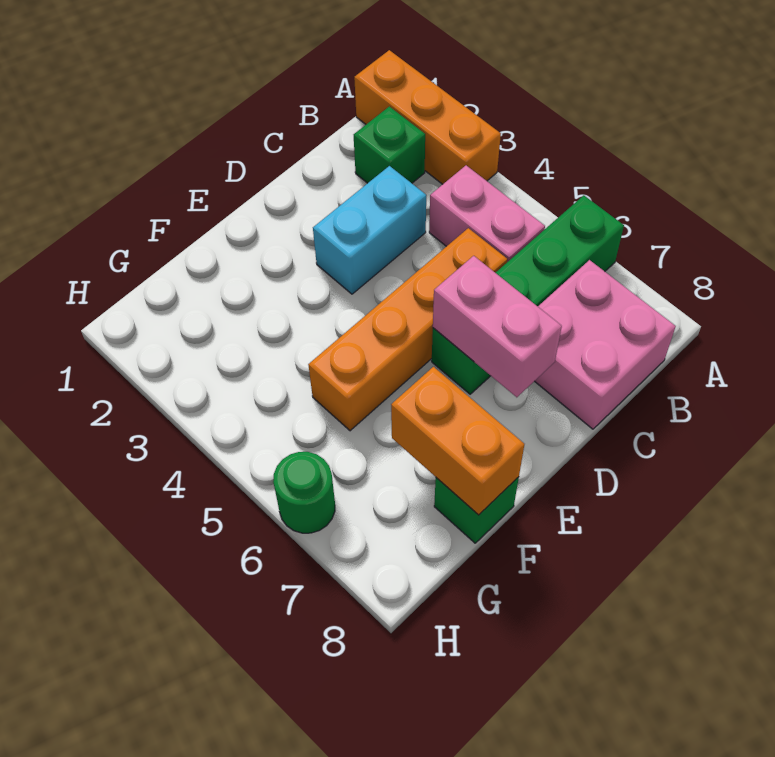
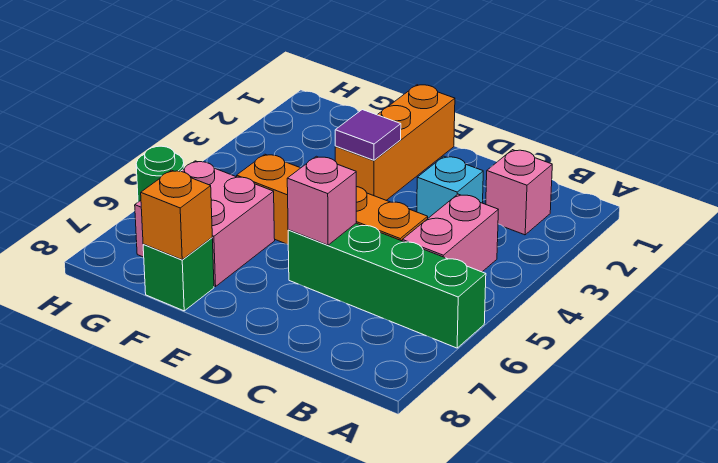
orange brick A1:A3 level 1 -> orange brick E1:E3 level 1
green brick B2 level 1 -> pink brick B2 level 1
pink brick B7:C8 level 1 -> pink brick F6:G7 level 1
cyan brick C3:D3 level 1 -> cyan brick C3 level 1
pink brick D6:D7 level 2 -> pink brick D6 level 2
none -> purple tile E3 level 2
orange brick F7:F8 level 2 -> orange brick F8 level 2

